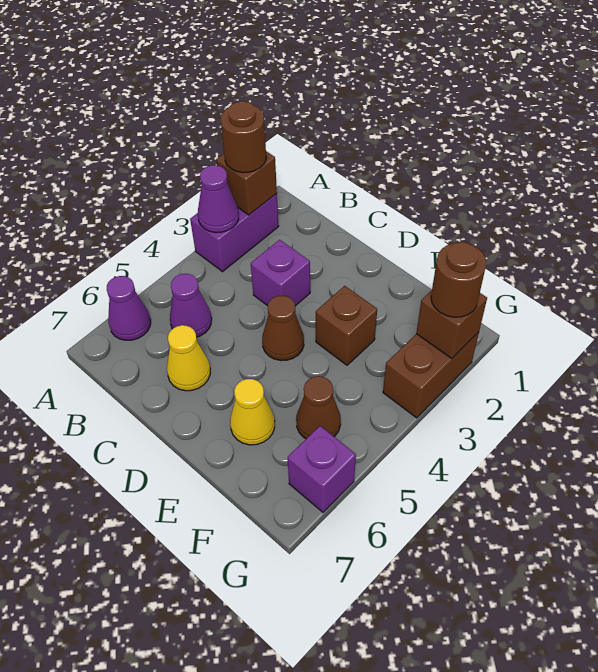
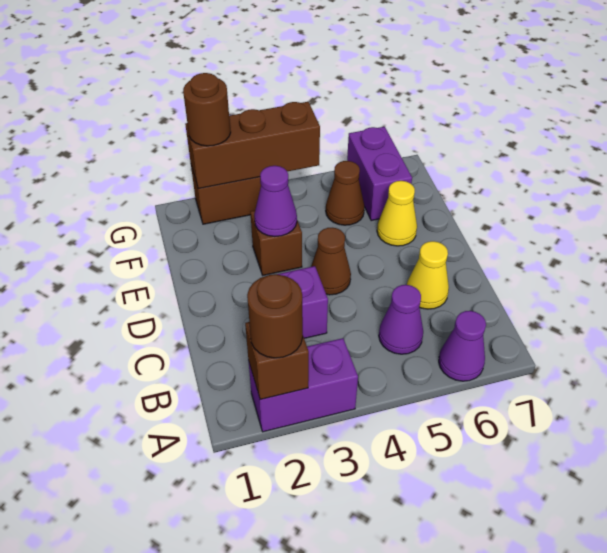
purple cone A3 level 2 -> purple cone E3 level 2
brown brick G2 level 2 -> brown brick G2:G4 level 2
purple brick G6 level 1 -> purple brick F6:G6 level 1

